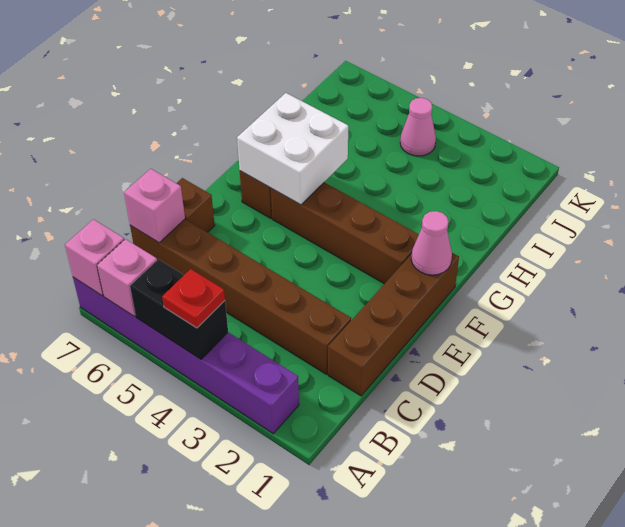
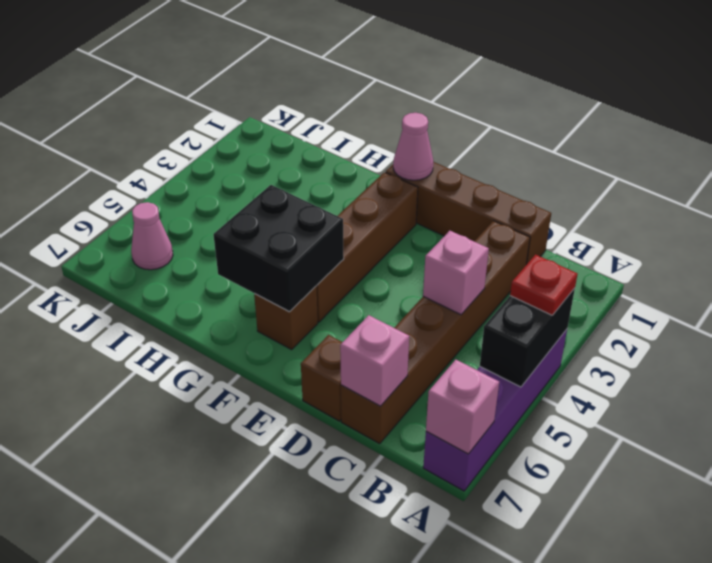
purple brick A2:A7 level 1 -> purple brick A4:A7 level 1
pink brick A6 level 2 -> pink brick C4 level 2
white brick F5:G6 level 2 -> black brick F5:G6 level 2
pink cone J4 level 1 -> pink cone J6 level 1

